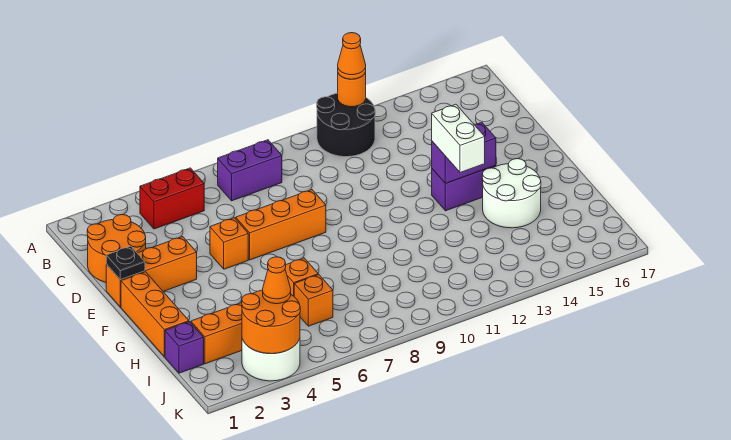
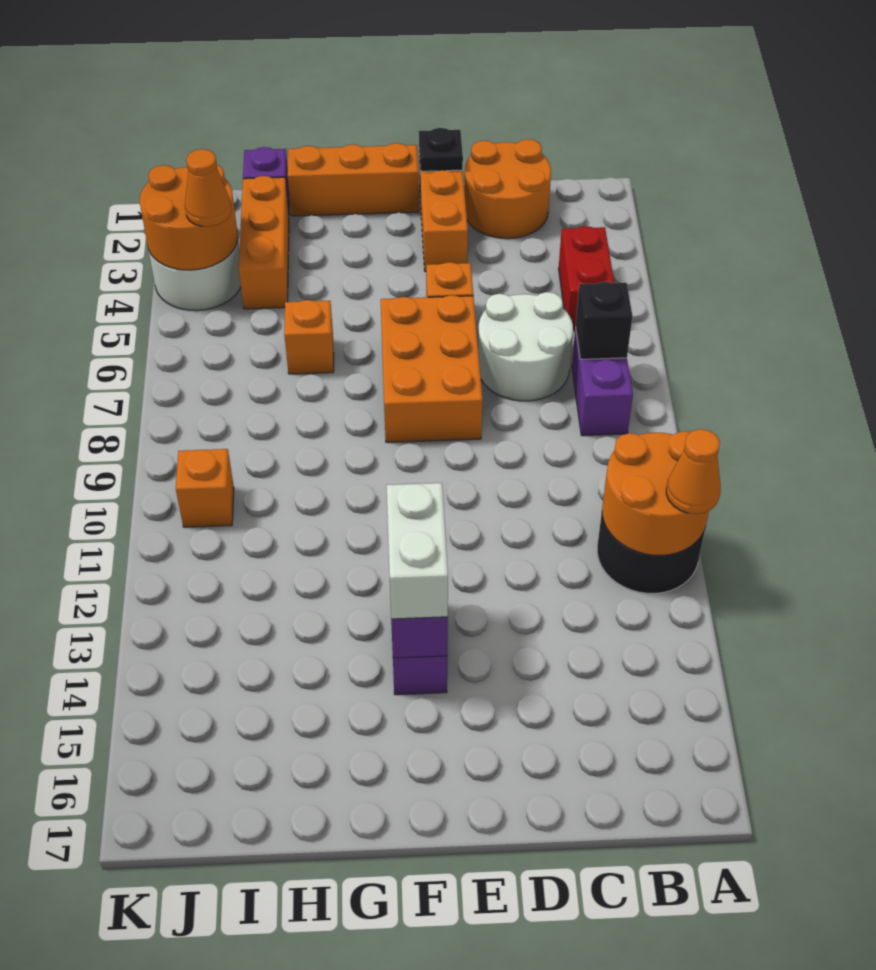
orange round brick A12 level 2 -> orange round brick A11:B12 level 2
none -> black brick B7 level 2
orange brick E6:E8 level 1 -> orange brick E6:F8 level 1
white brick F13:G13 level 3 -> white brick F13:F14 level 3
white round brick G14:H15 level 1 -> white round brick C6:D7 level 1
orange brick I6 level 1 -> orange brick J10 level 1

